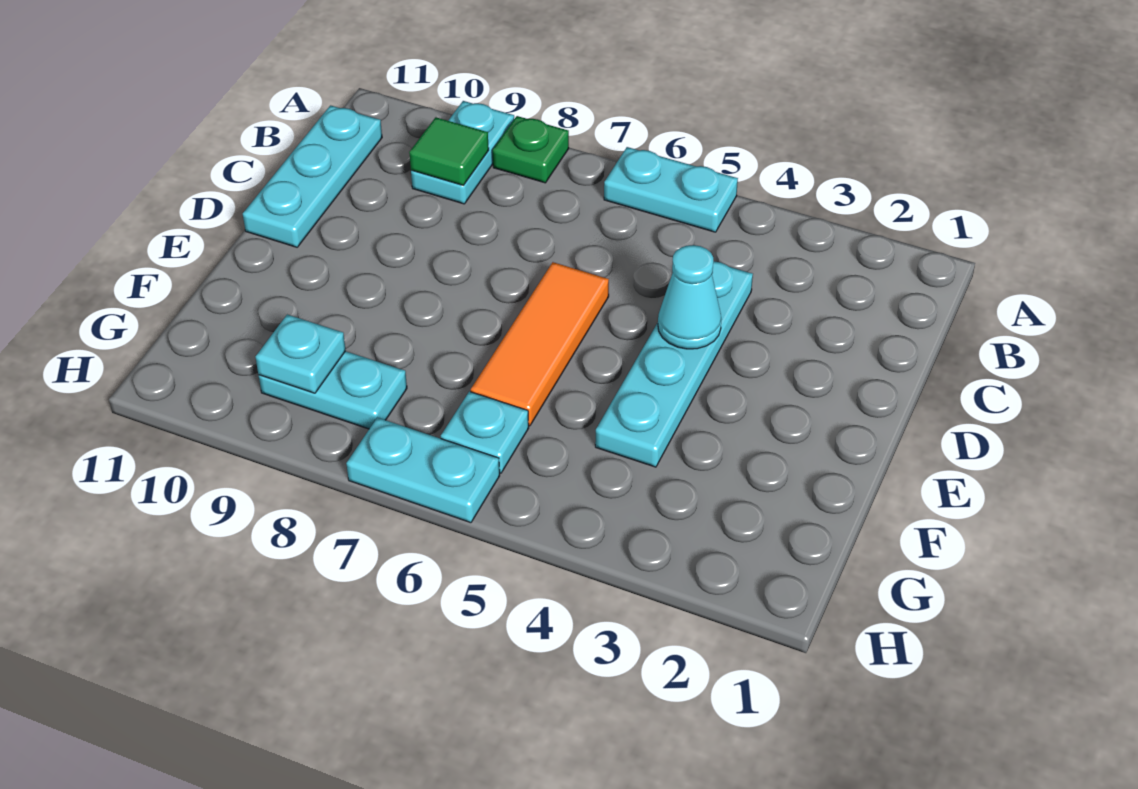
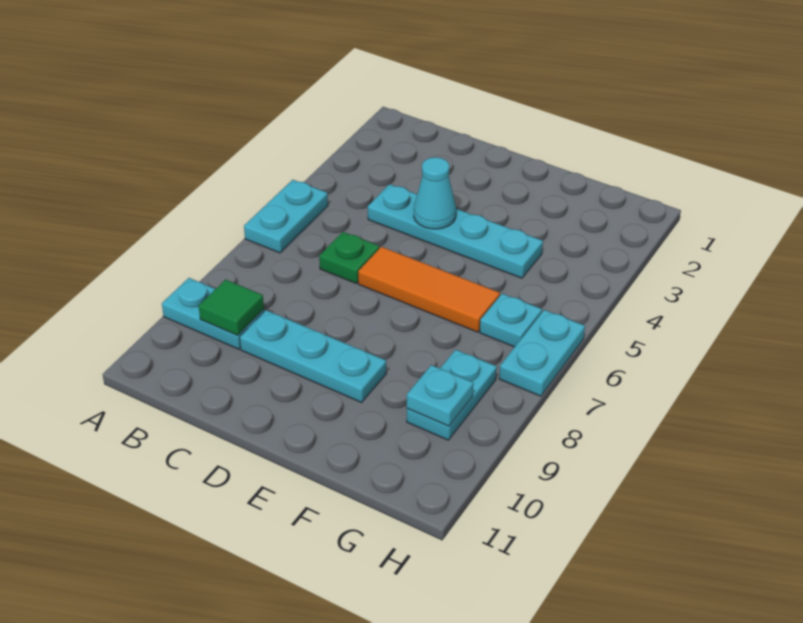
green plate A8 level 1 -> green plate C6 level 1
cyan plate B11:D11 level 1 -> cyan plate C9:E9 level 1

